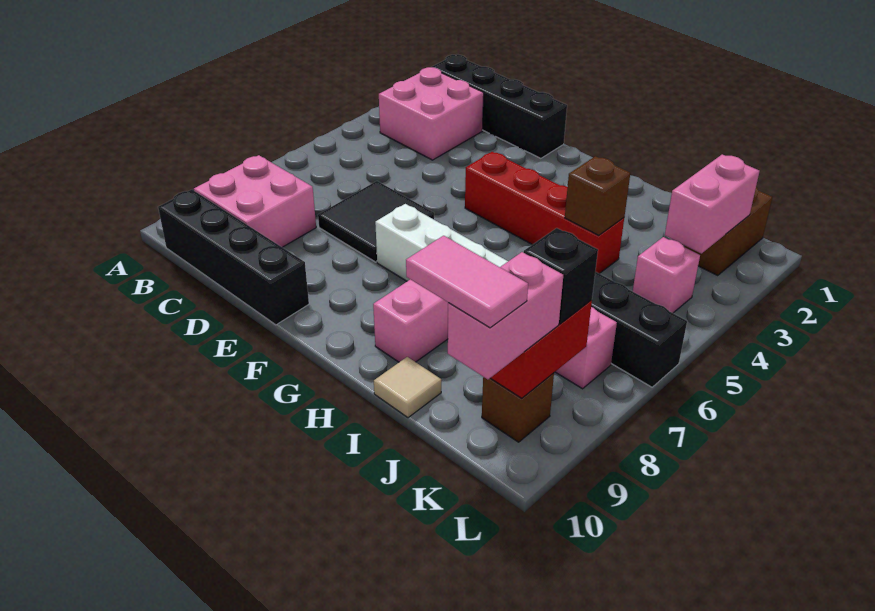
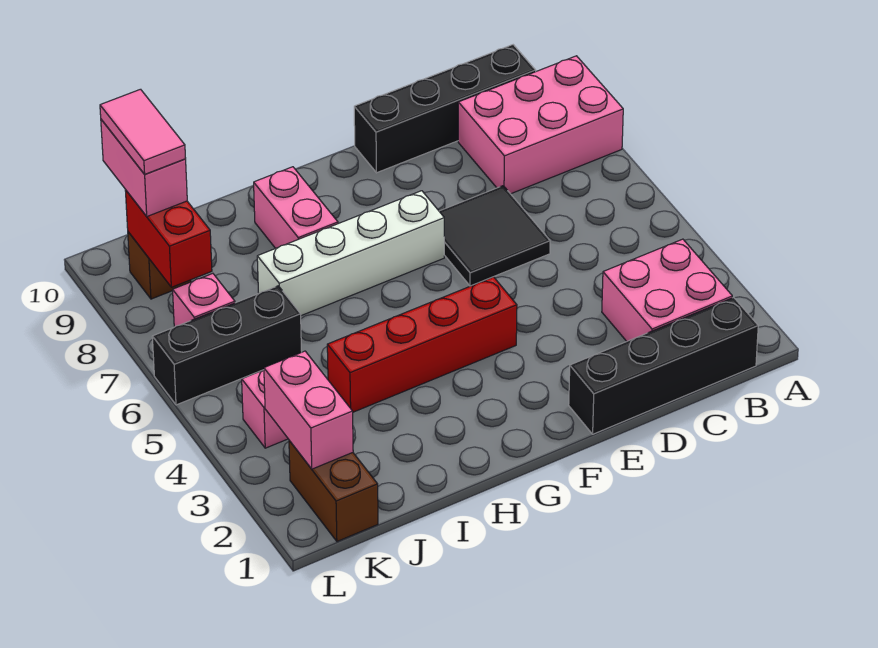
pink brick B8:C9 level 1 -> pink brick A8:C9 level 1
brown brick I4 level 2 -> none
tan tile I10 level 1 -> none
pink tile J10:K10 level 4 -> pink tile K9:K10 level 4
black brick K8 level 3 -> none

